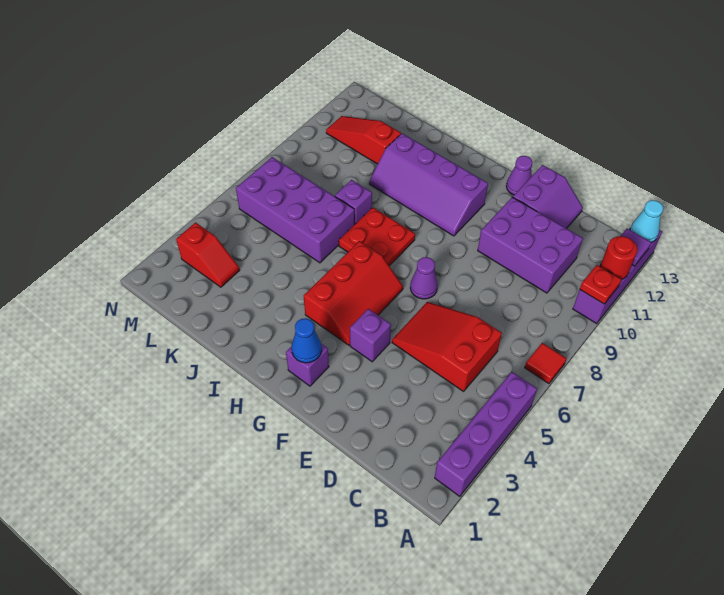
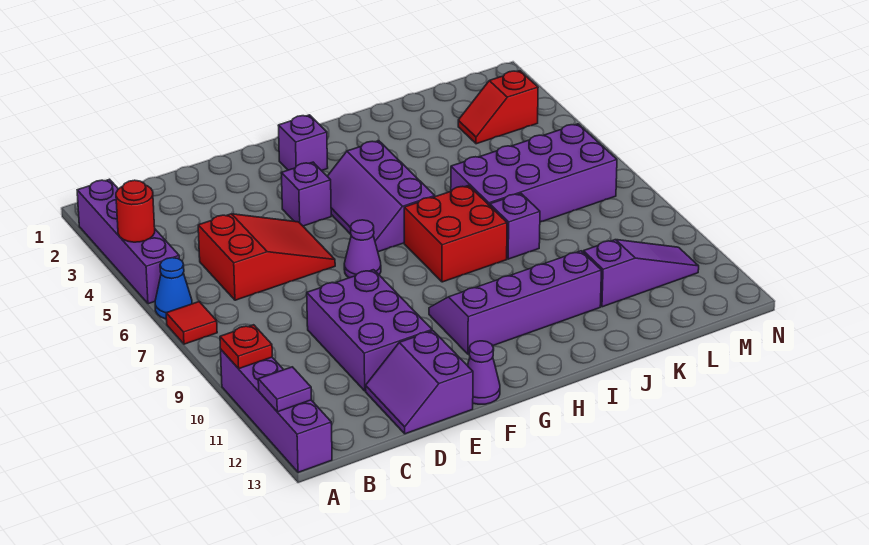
red round brick A11 level 2 -> red round brick A4 level 2
cyan cone A13 level 2 -> none
purple brick C10:E11 level 1 -> purple brick D9:E11 level 1
blue cone G2 level 2 -> blue cone A6 level 1
red slope G4:H6 level 1 top H -> purple slope G4:H6 level 1 top H
red plate H7:I8 level 1 -> red brick H7:I8 level 1
red slope K11:M11 level 1 top K -> purple slope K11:M11 level 1 top K

